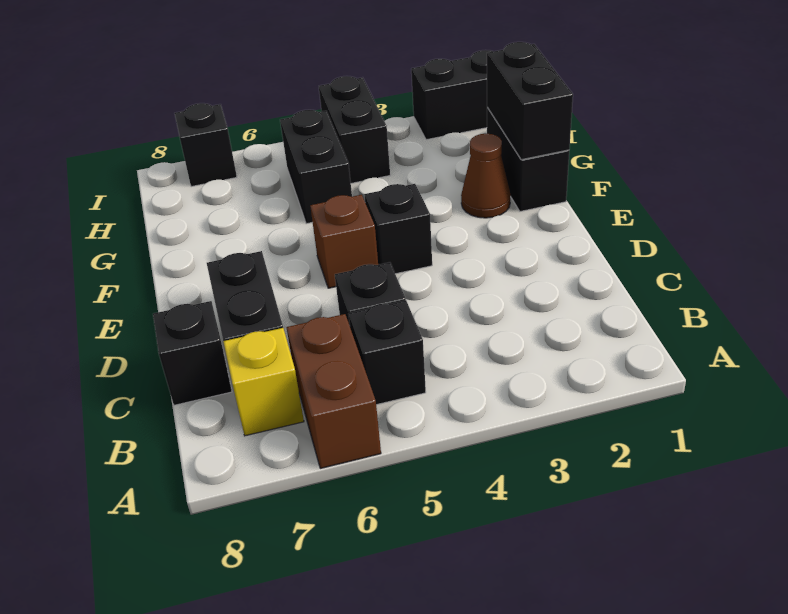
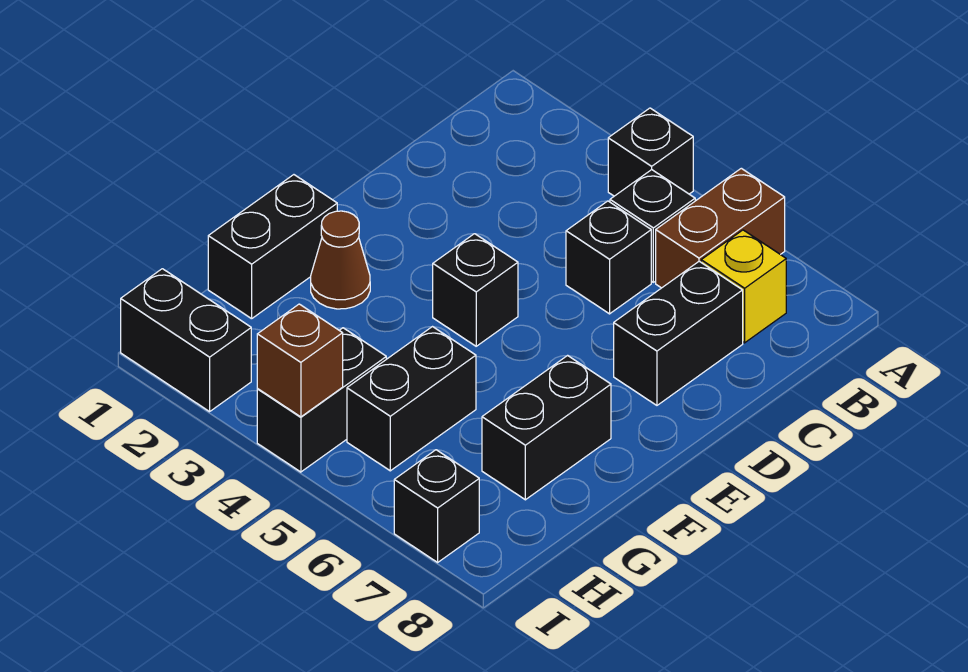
black brick C8 level 1 -> black brick A4 level 1
brown brick E5 level 1 -> brown brick I4 level 2
black brick F1:G1 level 2 -> black brick F7:G7 level 1

